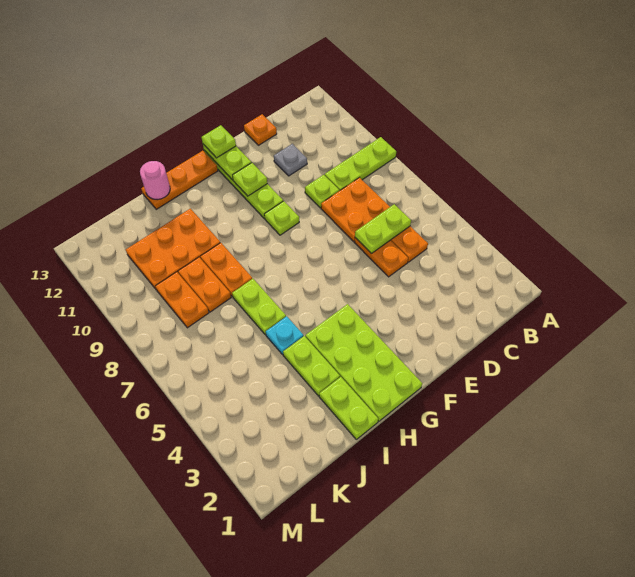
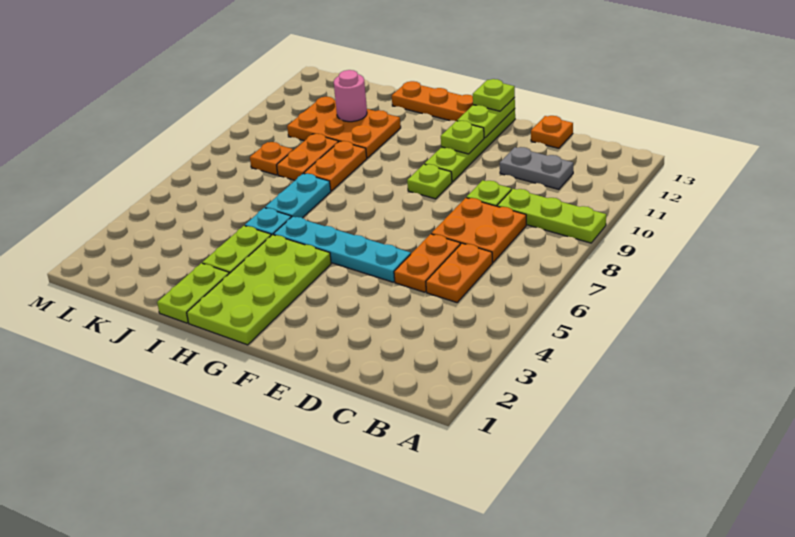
lime plate C6:D6 level 2 -> none
grey plate D11 level 1 -> grey plate C11:D11 level 1
none -> cyan plate E5:H5 level 1
lime plate I6:I7 level 1 -> cyan plate I6:I7 level 1
pink round brick I13 level 2 -> pink round brick J11 level 2
orange plate K8:K9 level 1 -> orange plate K8 level 1

